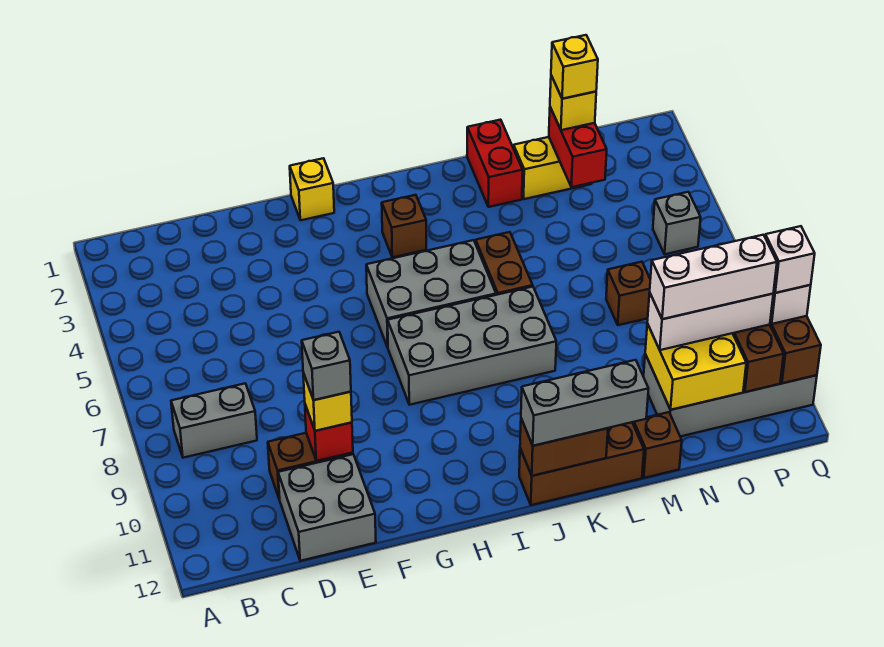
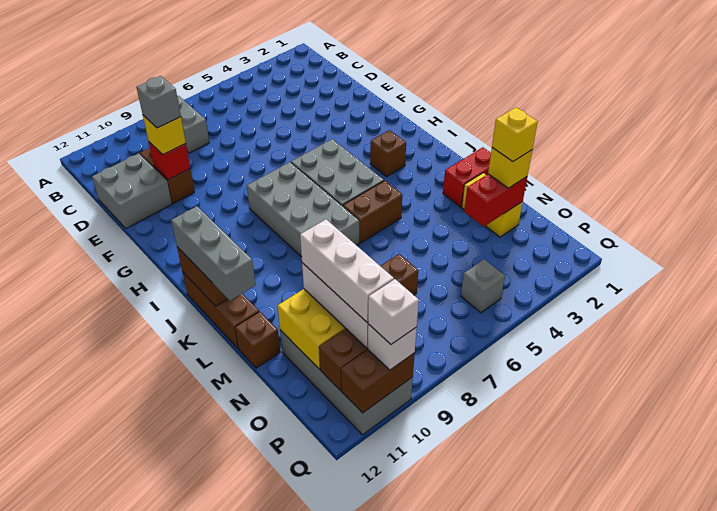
yellow brick G1 level 1 -> none

